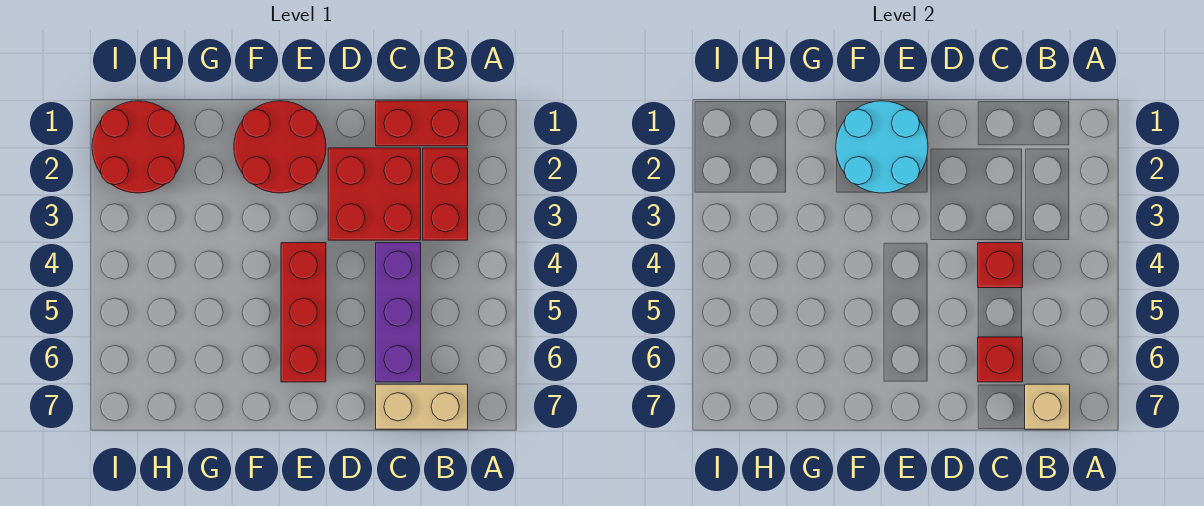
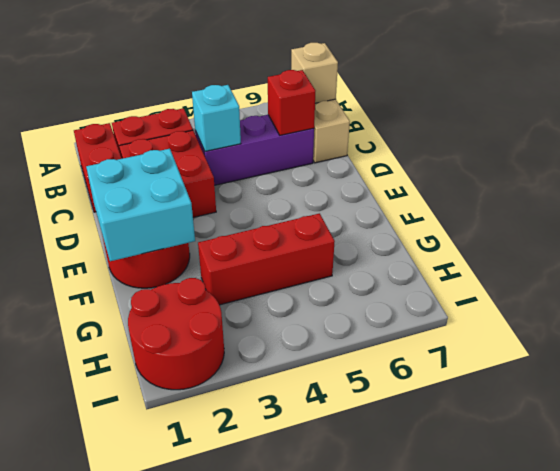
red brick C4 level 2 -> cyan brick C4 level 2
cyan round brick E1:F2 level 2 -> cyan brick E1:F2 level 2
red brick E4:E6 level 1 -> red brick G3:G5 level 1

